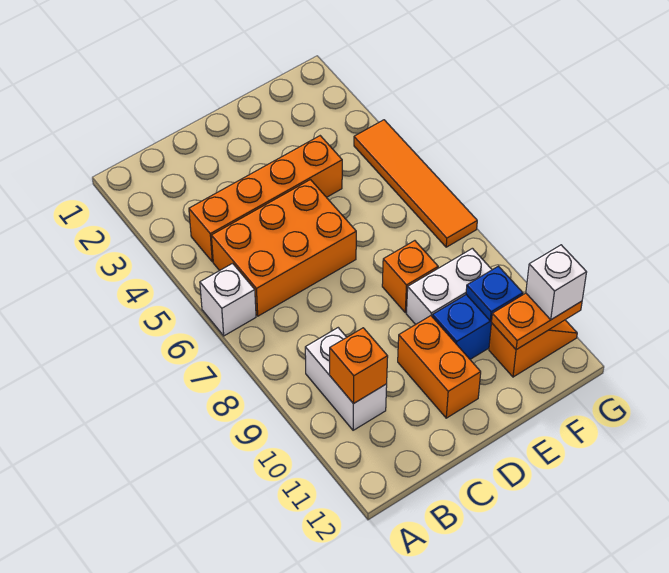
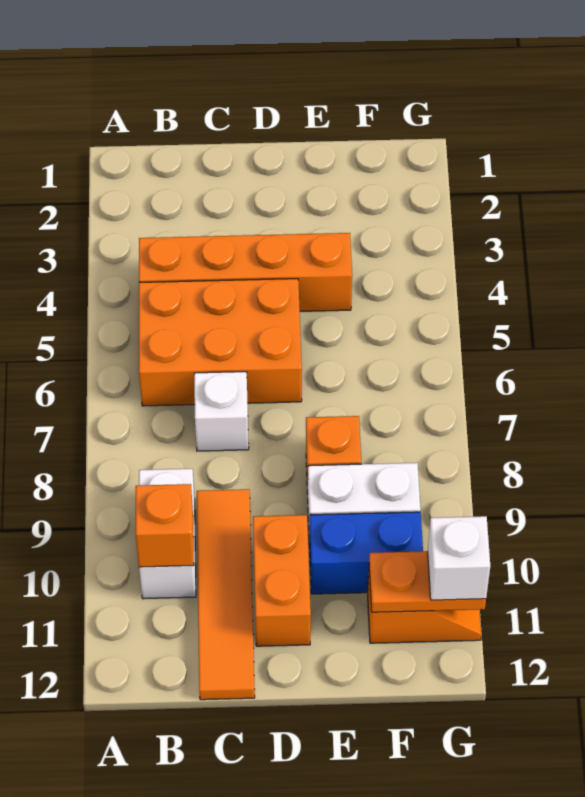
white brick A6 level 1 -> white brick C7 level 1
blue plate F10 level 2 -> none
orange tile G4:G7 level 1 -> orange tile C9:C12 level 1

